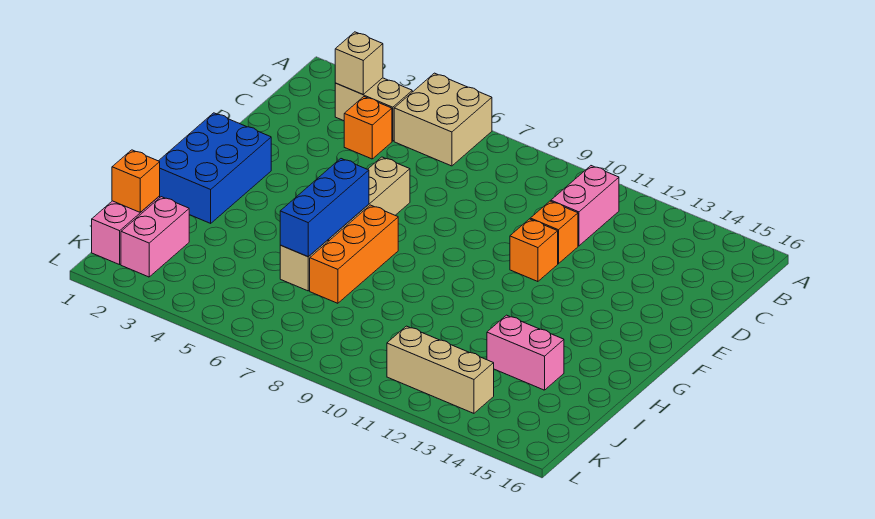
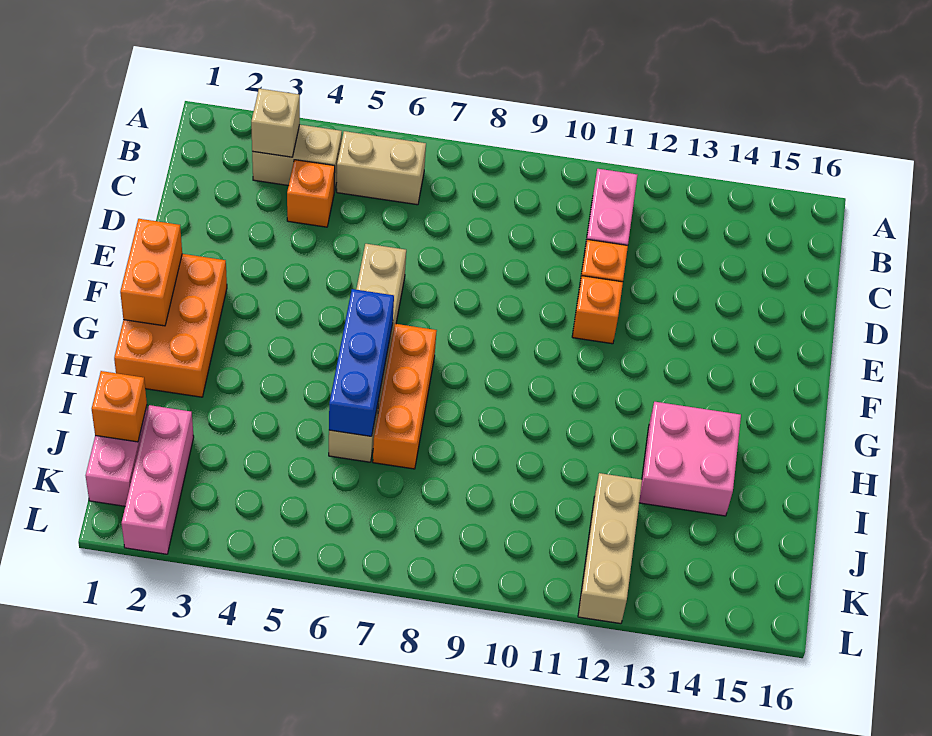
tan brick A5:B6 level 1 -> tan brick B5:B6 level 1
blue brick F1:H2 level 1 -> orange brick F1:H2 level 1
none -> orange brick F1:G1 level 2
pink brick I13:I14 level 1 -> pink brick H13:I14 level 1
pink brick J2:K2 level 1 -> pink brick J2:L2 level 1
tan brick K11:K13 level 1 -> tan brick J12:L12 level 1

